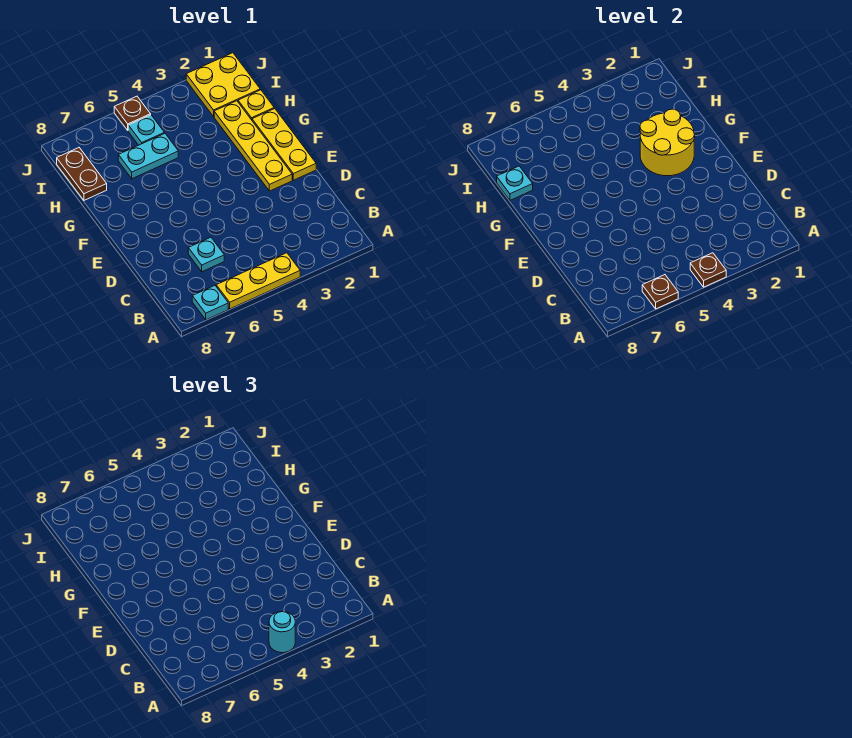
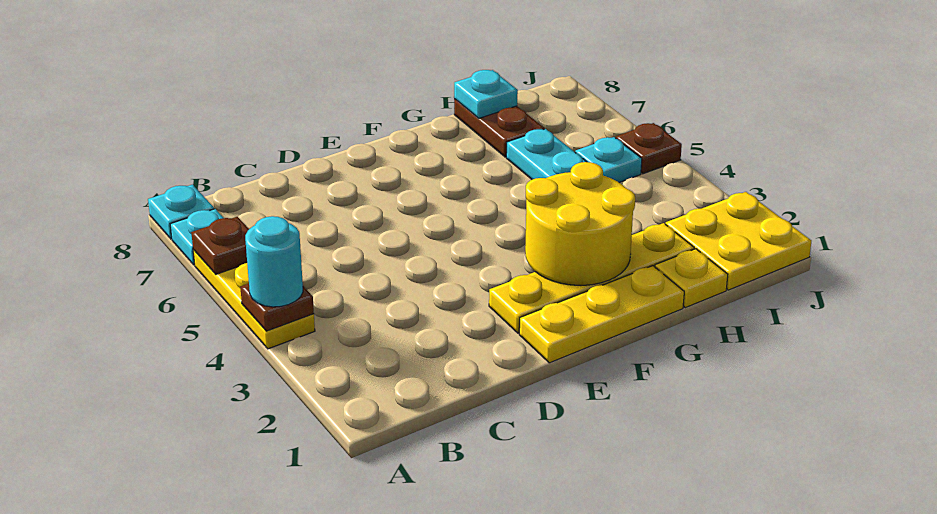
cyan plate C6 level 1 -> cyan plate A8 level 1
brown plate H8:I8 level 1 -> brown plate H7:H8 level 1

